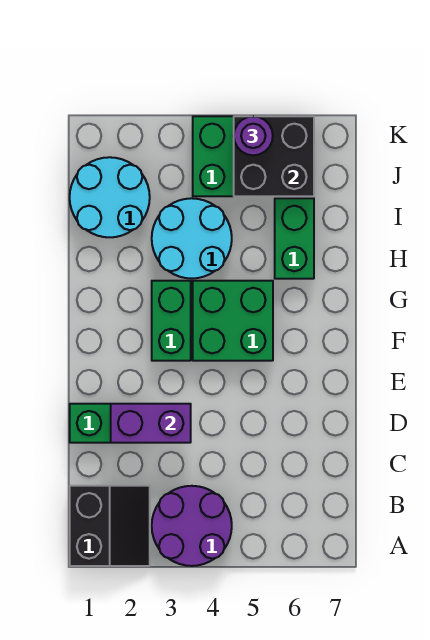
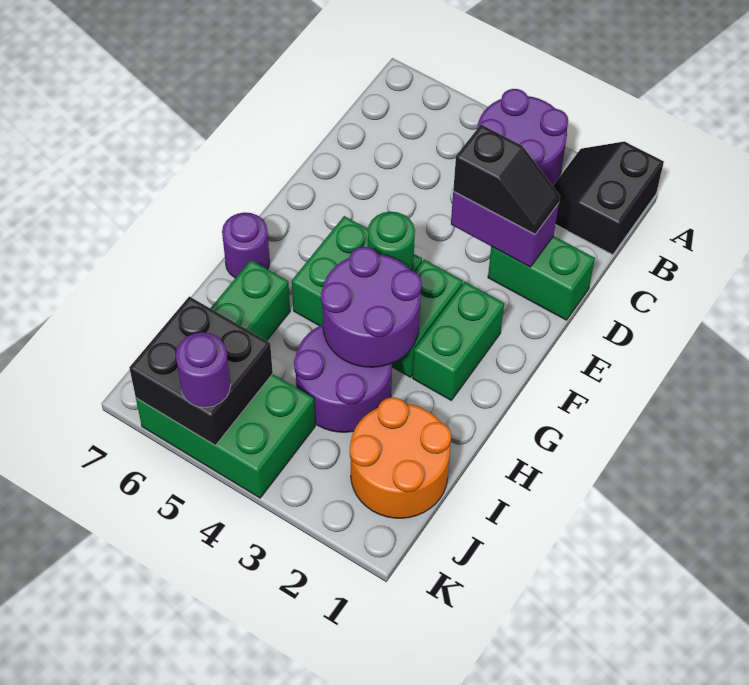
none -> black slope D2:D3 level 3 top 3
none -> green brick F2:G2 level 1
none -> green round brick F4 level 2
none -> purple round brick G3:H4 level 2
none -> purple round brick G7 level 1
cyan round brick H3:I4 level 1 -> purple round brick H3:I4 level 1
cyan round brick I1:J2 level 1 -> orange round brick I1:J2 level 1

